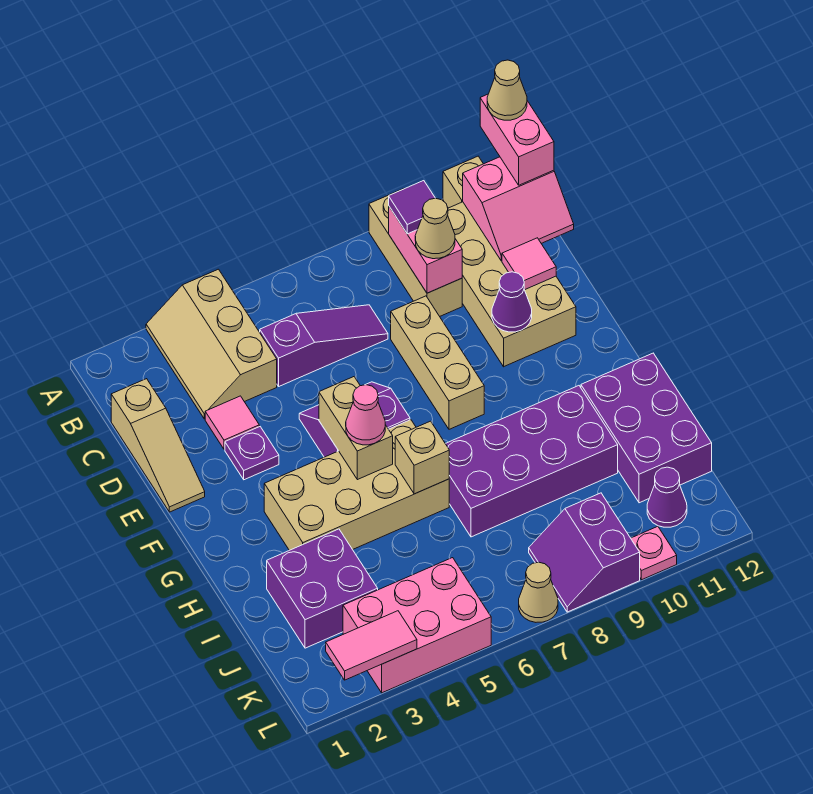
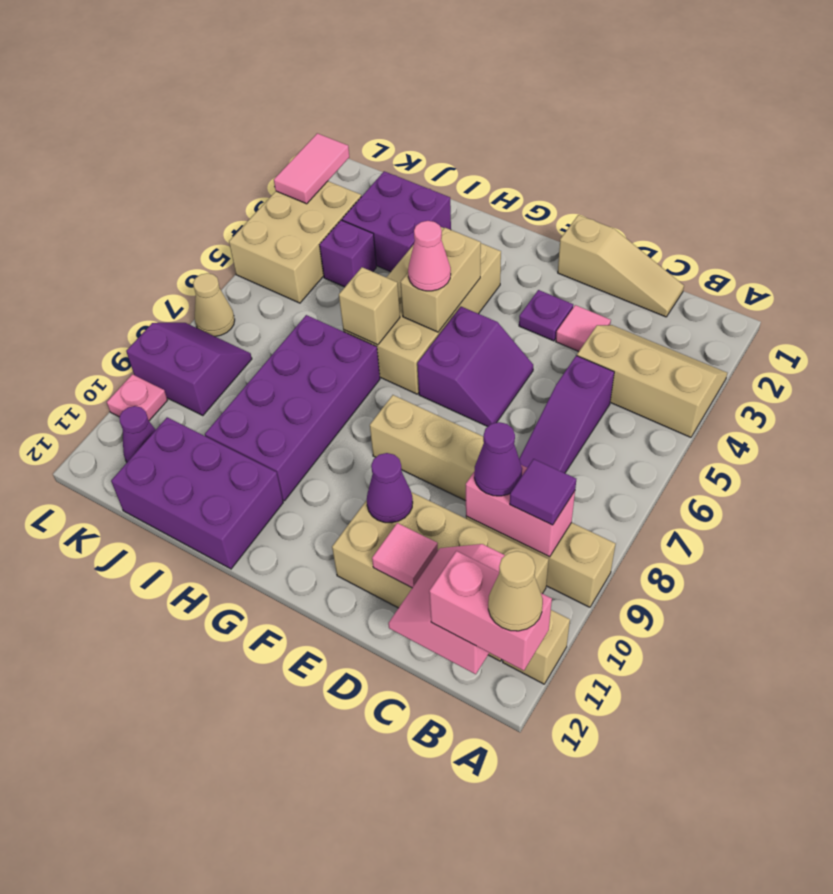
tan slope C1:E1 level 1 top C -> tan slope C1:E1 level 1 top E
tan cone C9 level 3 -> purple cone C9 level 3
tan brick F5:G5 level 2 -> tan brick G4:G5 level 2
none -> purple brick J4 level 1
pink brick K3:L5 level 1 -> tan brick K3:L5 level 1

